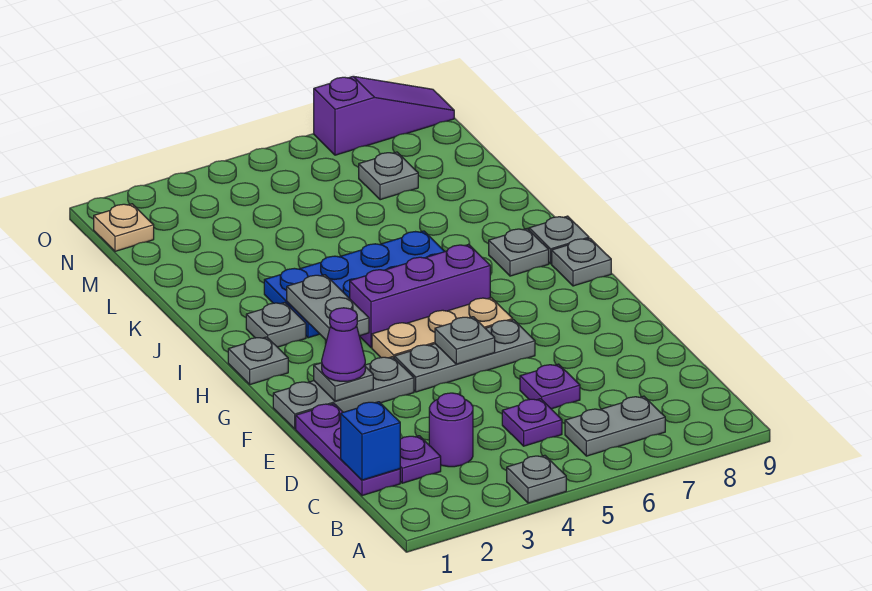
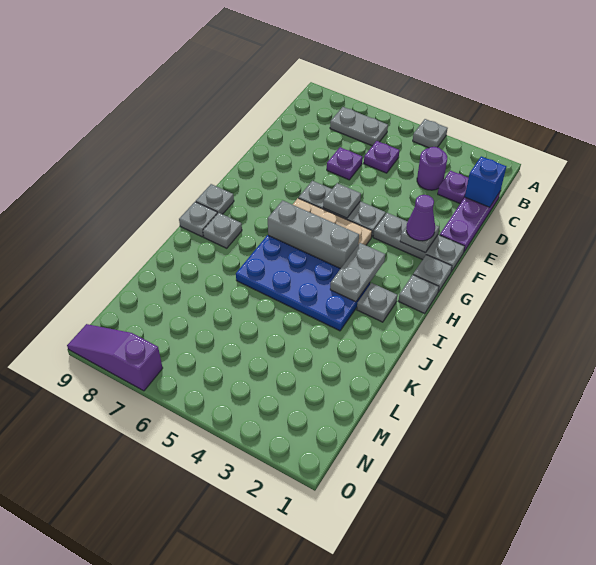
purple brick H4:H6 level 1 -> grey brick H4:H6 level 1
grey plate M7 level 1 -> grey plate G1 level 1
tan plate N1 level 1 -> none

